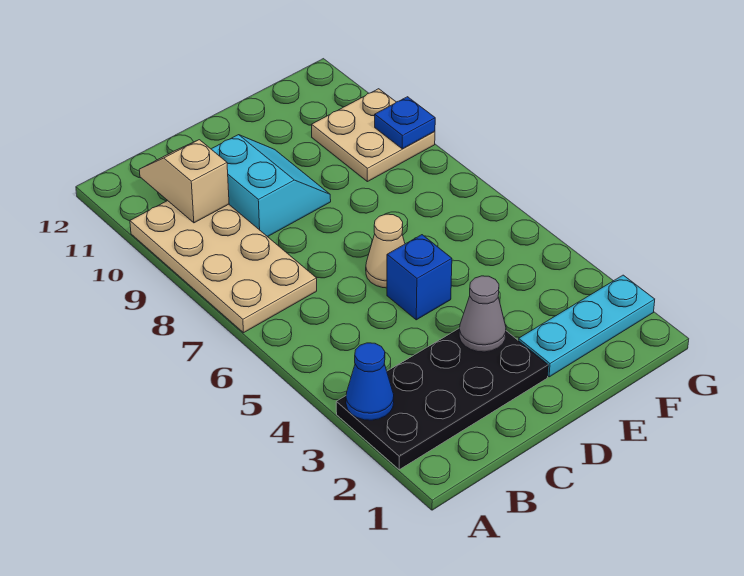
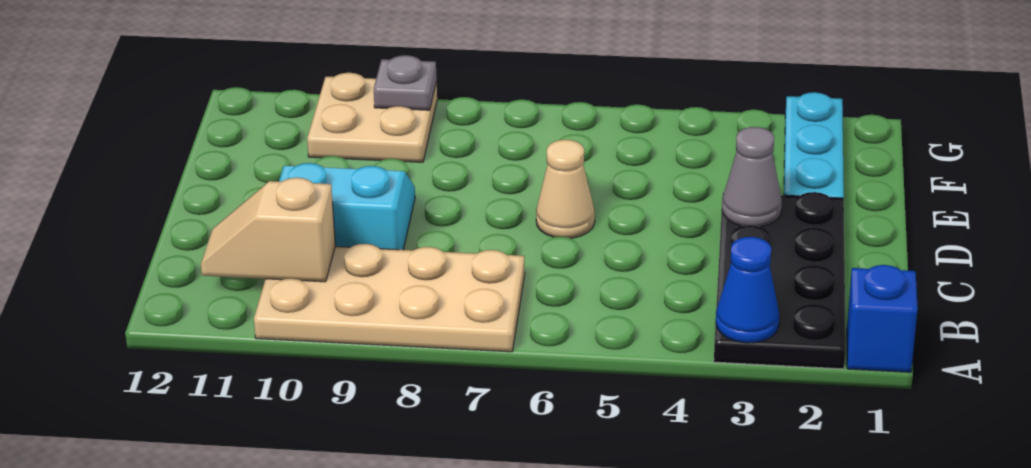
blue brick D5 level 1 -> blue brick A1 level 1
blue plate G9 level 2 -> grey plate G9 level 2

